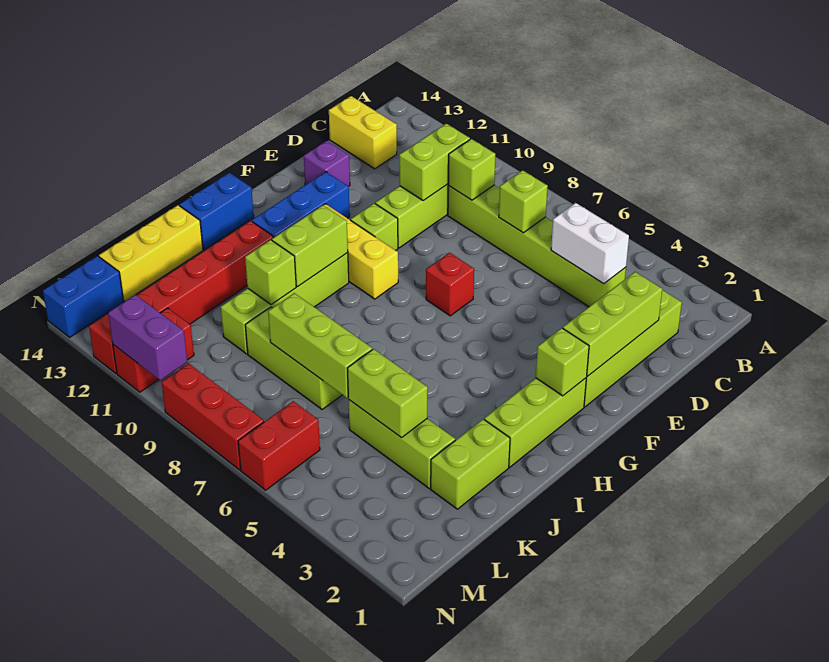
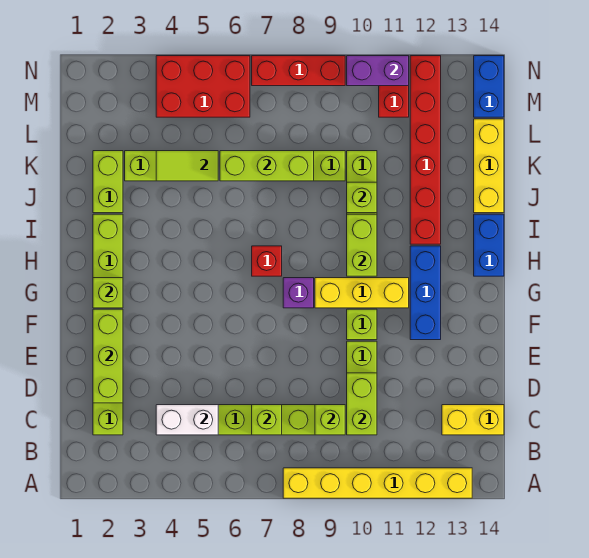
none -> yellow brick A8:A13 level 1
purple brick E13 level 1 -> purple brick G8 level 1
red brick F7 level 1 -> red brick H7 level 1
lime brick K4:K5 level 2 -> lime tile K4:K5 level 2
red brick M6:N6 level 1 -> red brick M4:N6 level 1

